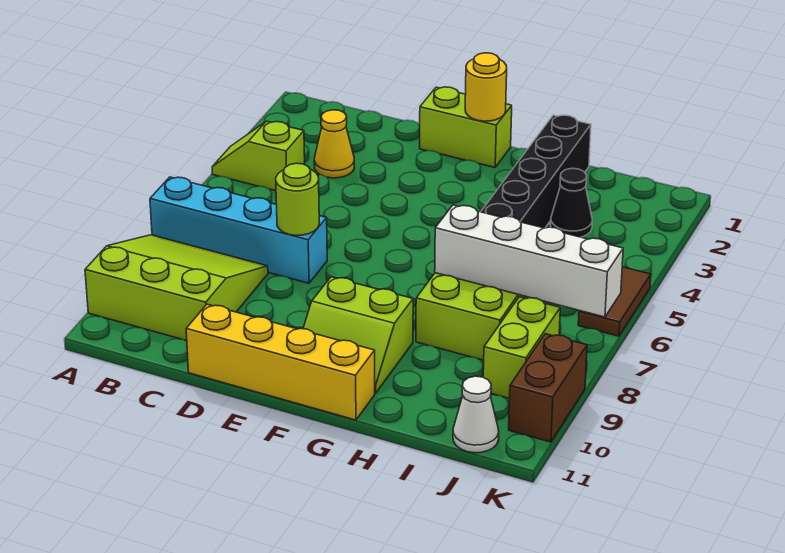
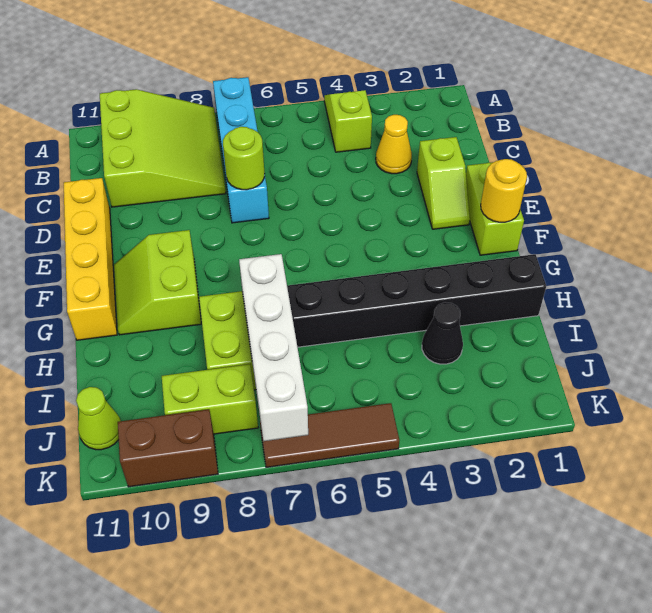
none -> lime slope D2:E2 level 1 top D
white cone J11 level 1 -> lime cone J11 level 1
brown tile K5:K6 level 1 -> brown tile K5:K7 level 1

